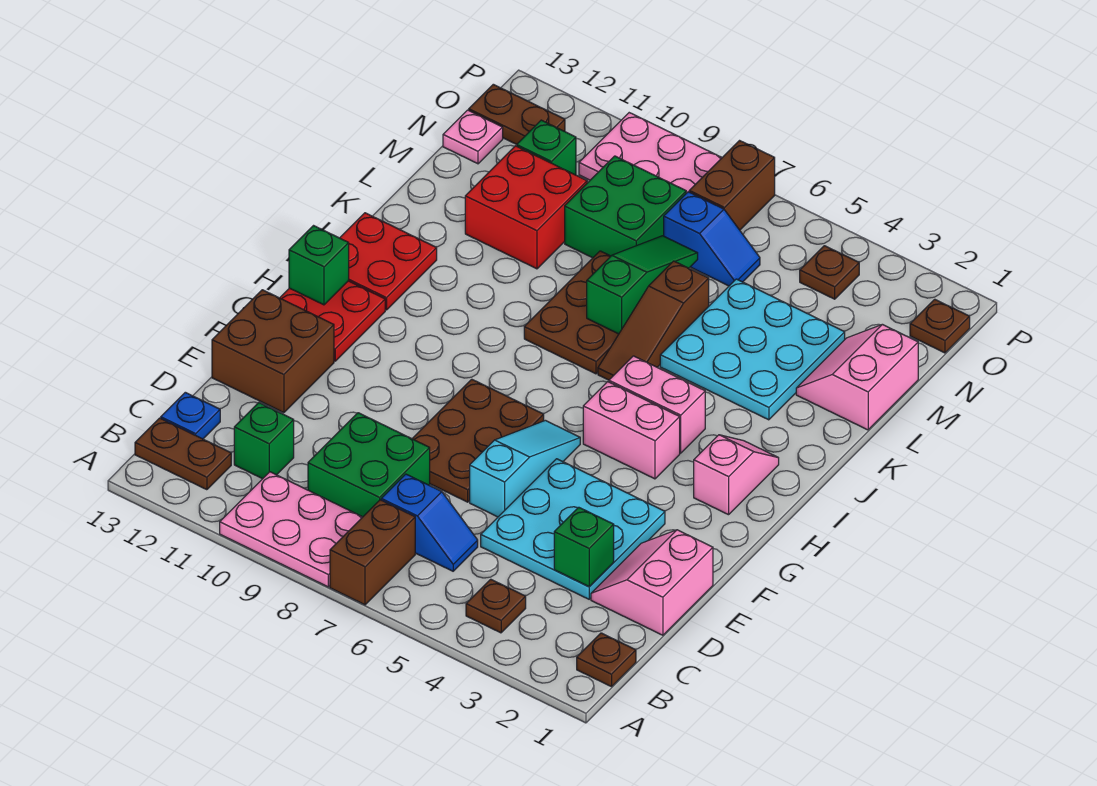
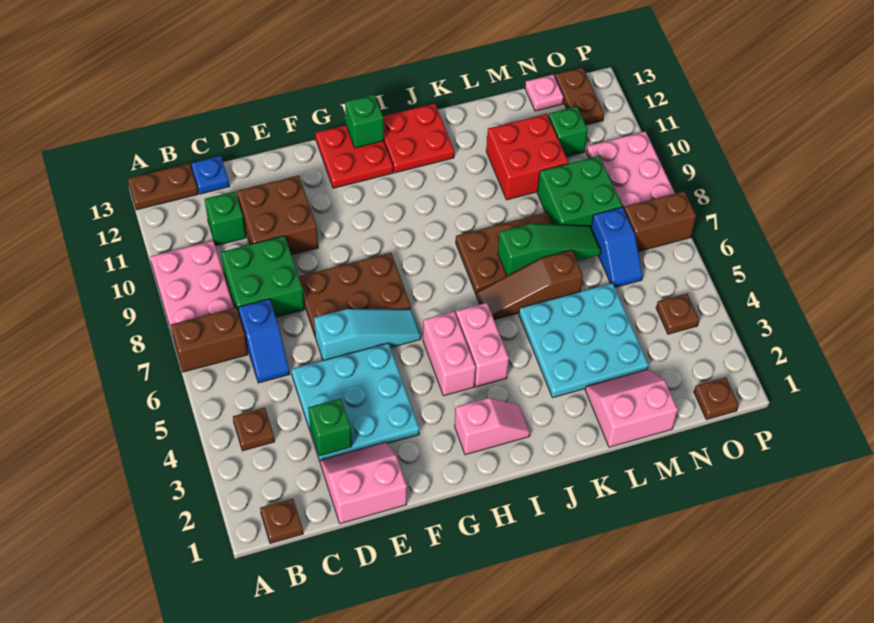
brown plate B12:B13 level 1 -> brown plate A13:B13 level 1
brown brick E12:F13 level 1 -> brown brick D10:E11 level 1

